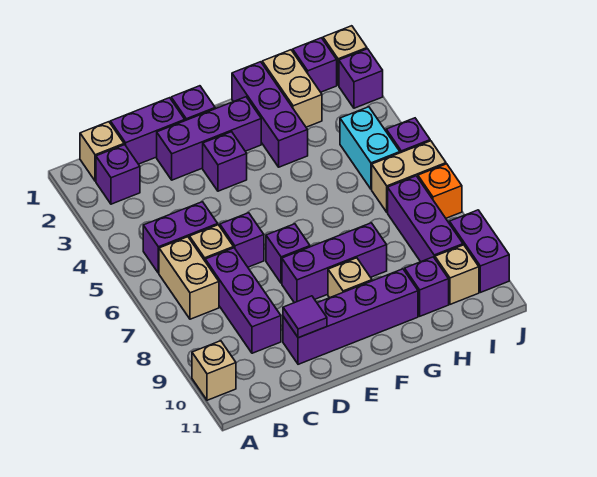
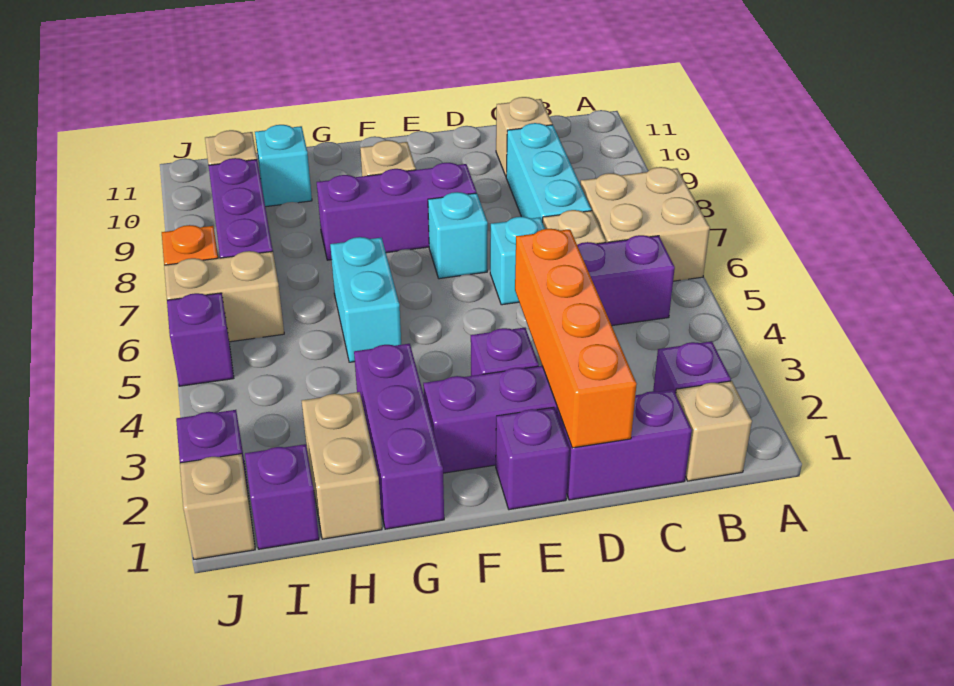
tan brick A10 level 1 -> tan brick C10 level 1
tan brick B6:B7 level 1 -> tan brick A6:B7 level 1
purple brick C7:C9 level 1 -> cyan brick C7:C9 level 1
none -> orange brick D1:D4 level 2
purple brick D6 level 1 -> cyan brick D6 level 1
purple brick D10:G10 level 1 -> none
purple tile D10 level 2 -> none
purple brick E7 level 1 -> cyan brick E7 level 1
purple brick H10 level 1 -> cyan brick H10 level 1
cyan brick I4:I5 level 1 -> cyan brick G5:G6 level 1
purple brick J9:J10 level 1 -> none

